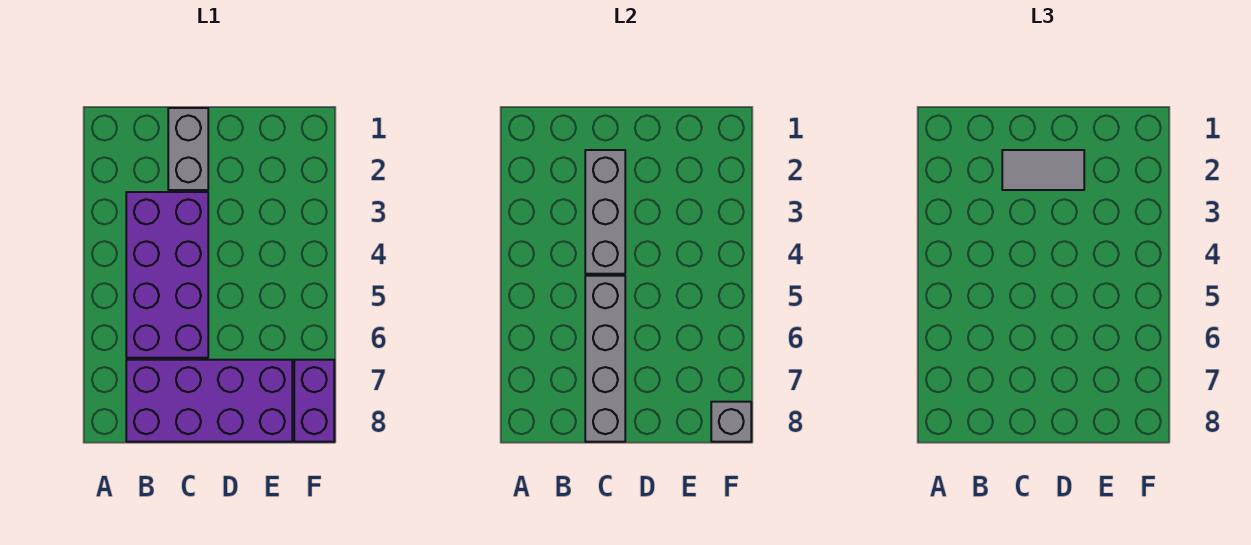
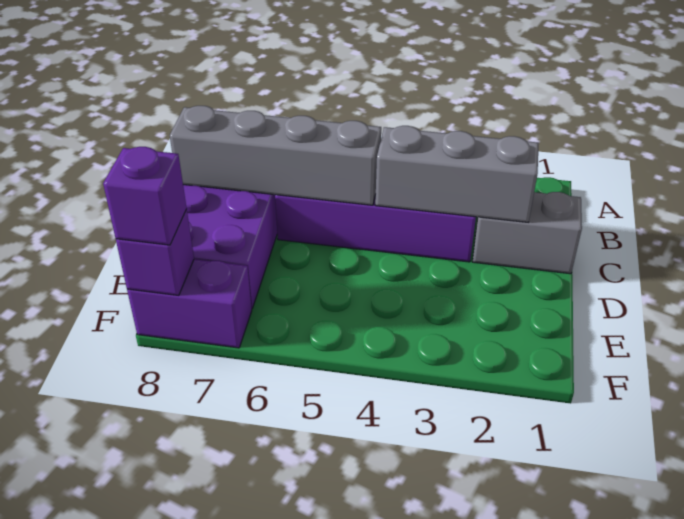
grey tile C2:D2 level 3 -> none
grey brick F8 level 2 -> purple brick F8 level 2
none -> purple brick F8 level 3

